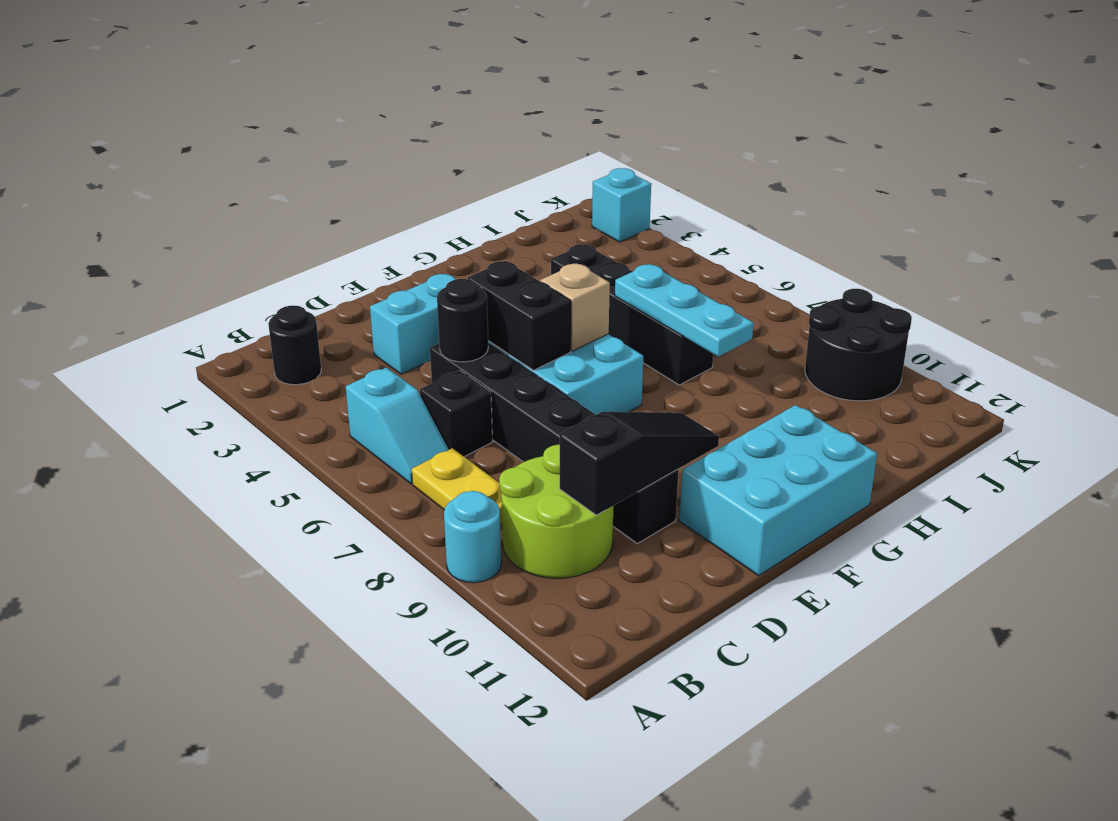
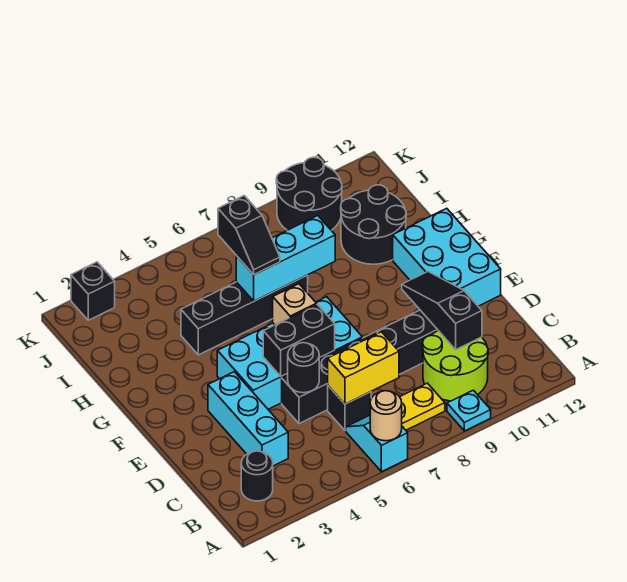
none -> tan round brick A6 level 2
cyan round brick A9 level 1 -> cyan plate A9 level 1
cyan slope B5:B6 level 1 top 5 -> cyan slope A6:B6 level 1 top A
none -> yellow brick C6:C7 level 2
cyan brick D3:E3 level 1 -> cyan brick C3:E3 level 1
cyan plate H6:H8 level 2 -> cyan brick H6:H8 level 2
none -> black slope H6:I6 level 3 top I
none -> black round brick H10:I11 level 1
cyan brick K2 level 1 -> black brick K2 level 1

